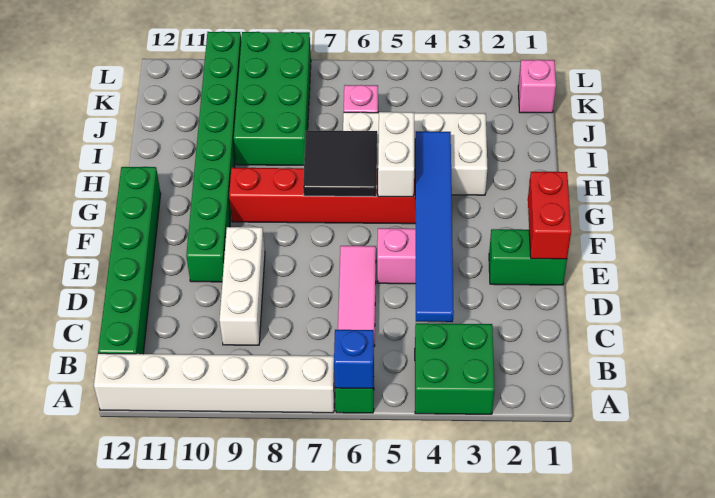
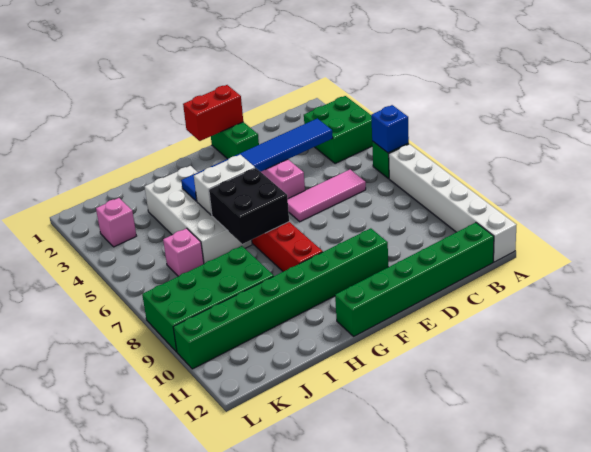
white brick C9:E9 level 1 -> none
black tile G6:H7 level 2 -> black brick G6:H7 level 2
pink brick K1 level 1 -> pink brick K3 level 1

